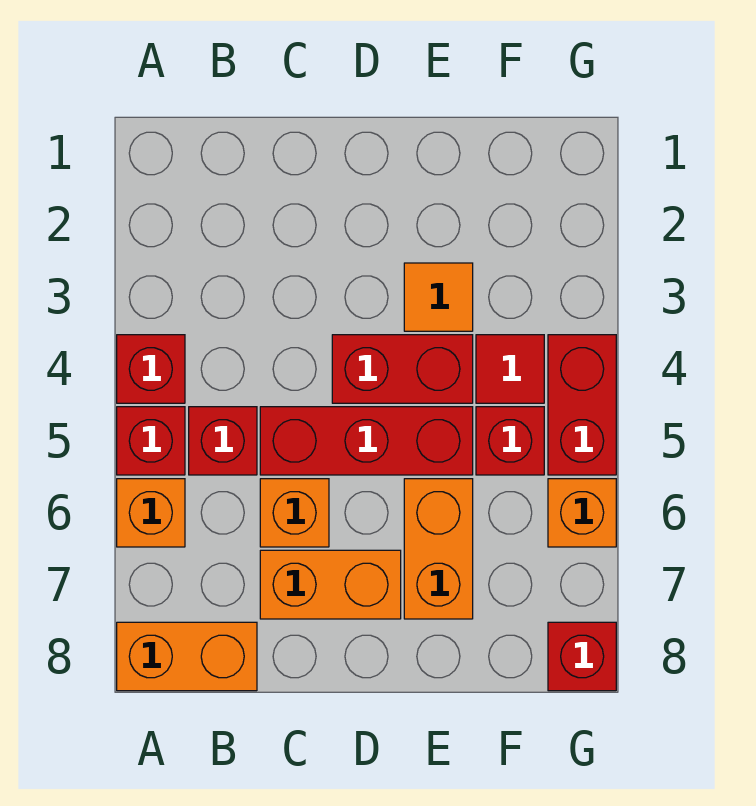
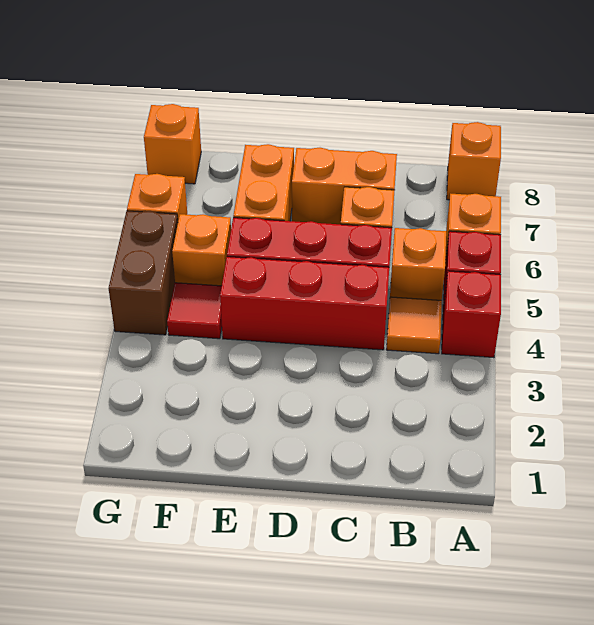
orange brick A8:B8 level 1 -> orange brick A8 level 1
red brick B5 level 1 -> orange brick B5 level 1
red brick D4:E4 level 1 -> red brick C4:E4 level 1
orange tile E3 level 1 -> orange tile B4 level 1
red brick F5 level 1 -> orange brick F5 level 1
red brick G4:G5 level 1 -> brown brick G4:G5 level 1
red brick G8 level 1 -> orange brick G8 level 1

